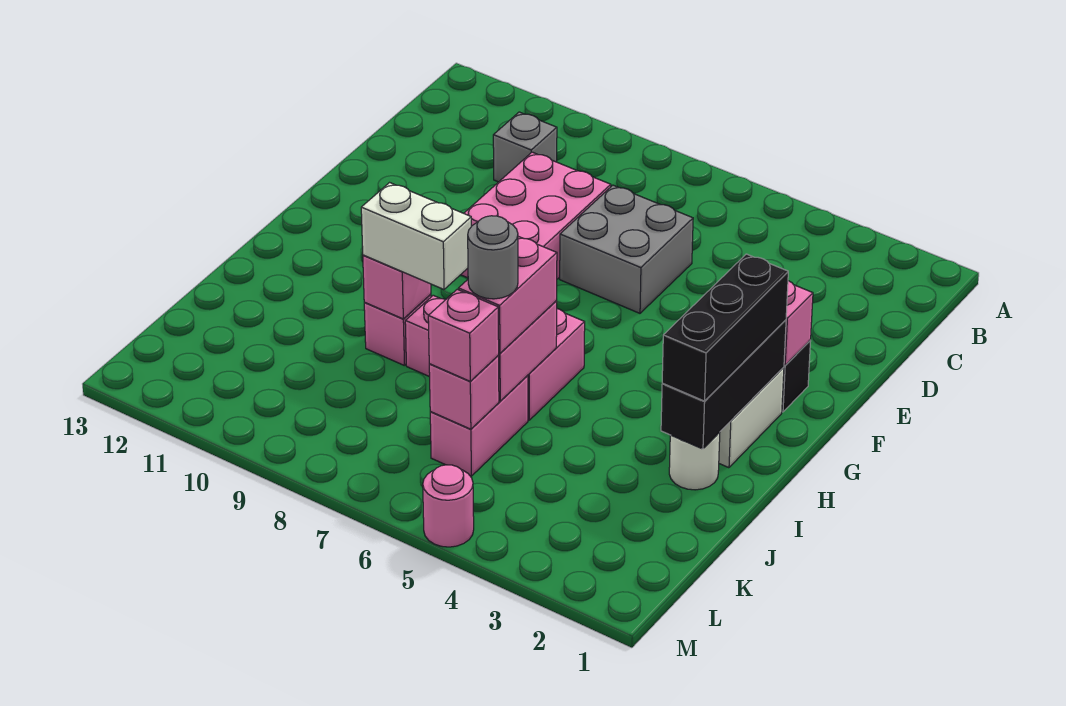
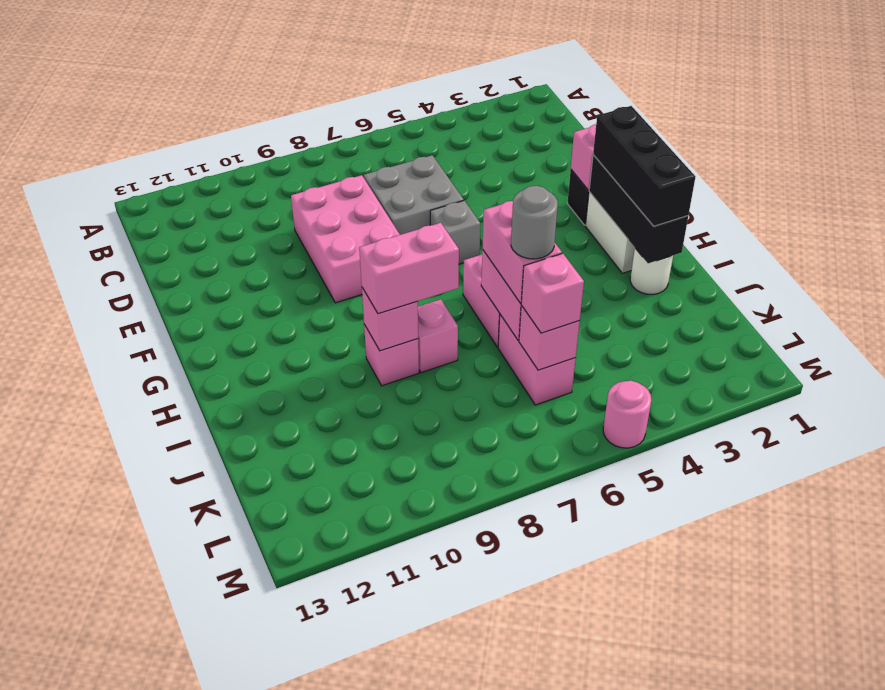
grey brick C10 level 1 -> grey brick F6 level 1
white brick I8:I9 level 3 -> pink brick I8:I9 level 3

